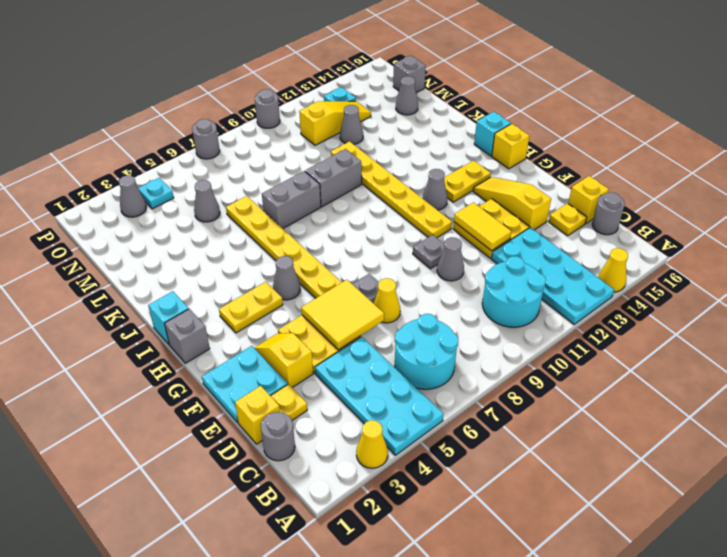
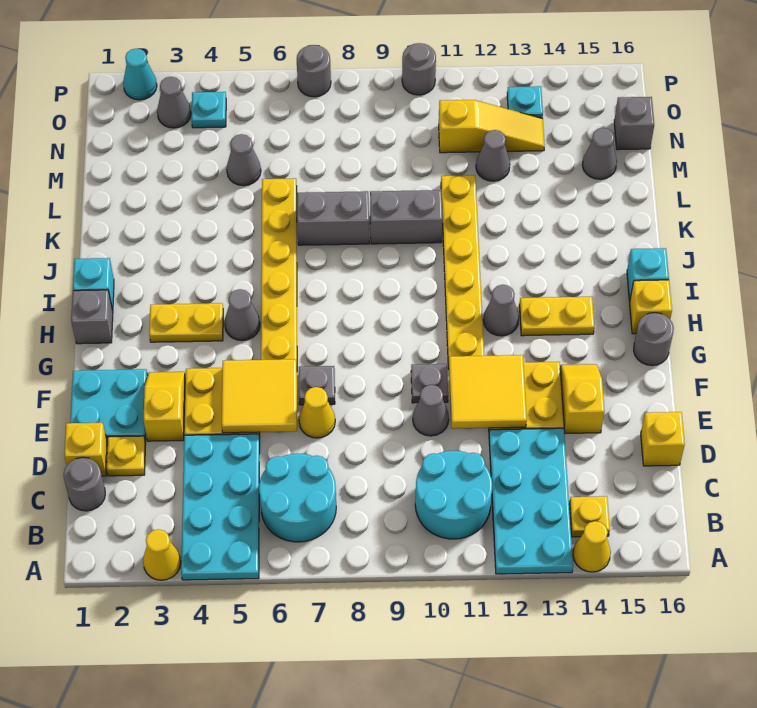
grey round brick C16 level 1 -> grey round brick G16 level 1
yellow plate D15 level 1 -> yellow plate B14 level 1
yellow tile E12:F12 level 2 -> yellow tile E11:F12 level 2
yellow slope E14:G14 level 1 top E -> yellow slope E14:F14 level 1 top E
none -> cyan cone P2 level 1

